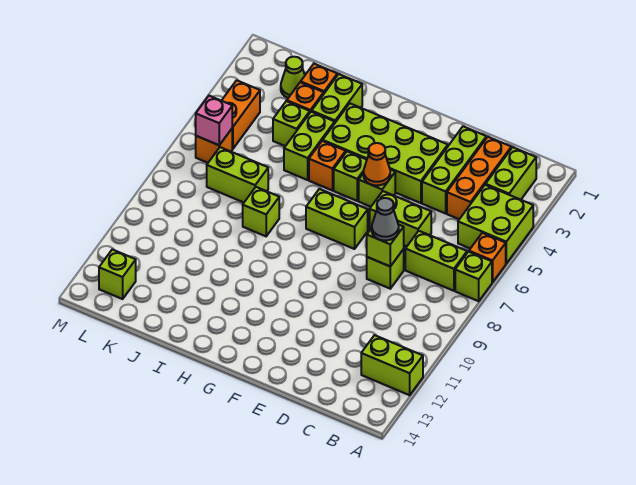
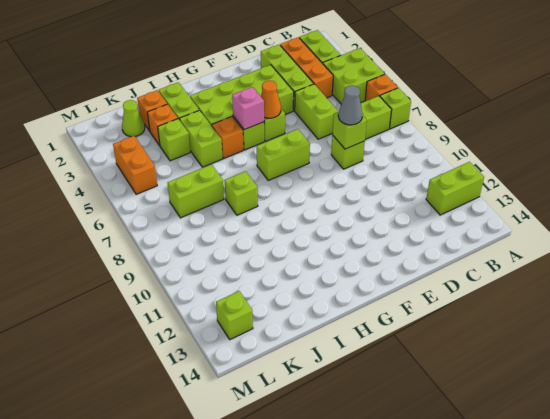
lime brick D6:E6 level 1 -> lime brick D5:D6 level 1
orange brick L6 level 1 -> none
pink brick L6 level 2 -> pink brick G5 level 2

